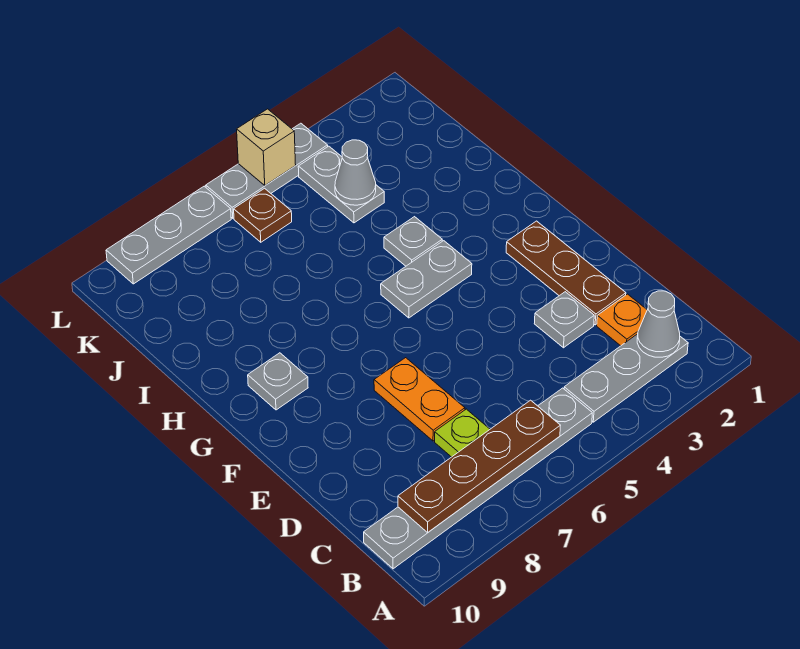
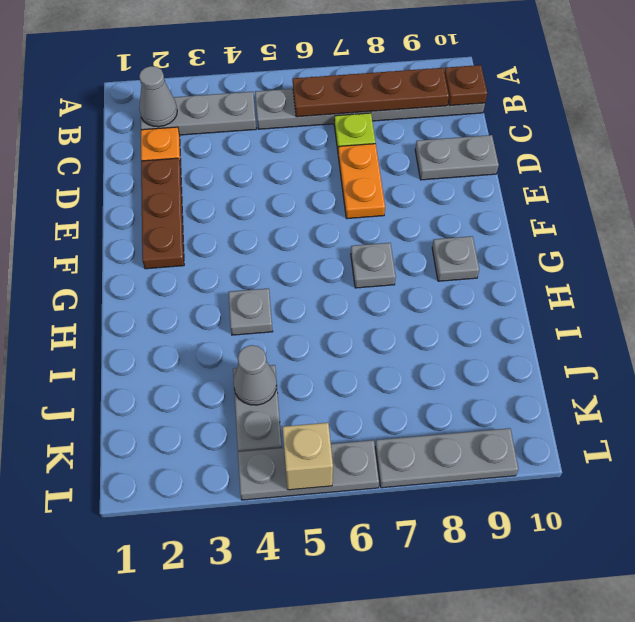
grey plate D3 level 1 -> grey plate G7 level 1
grey plate G4:G5 level 1 -> grey plate D9:D10 level 1
brown plate K6 level 1 -> brown plate B10 level 2

